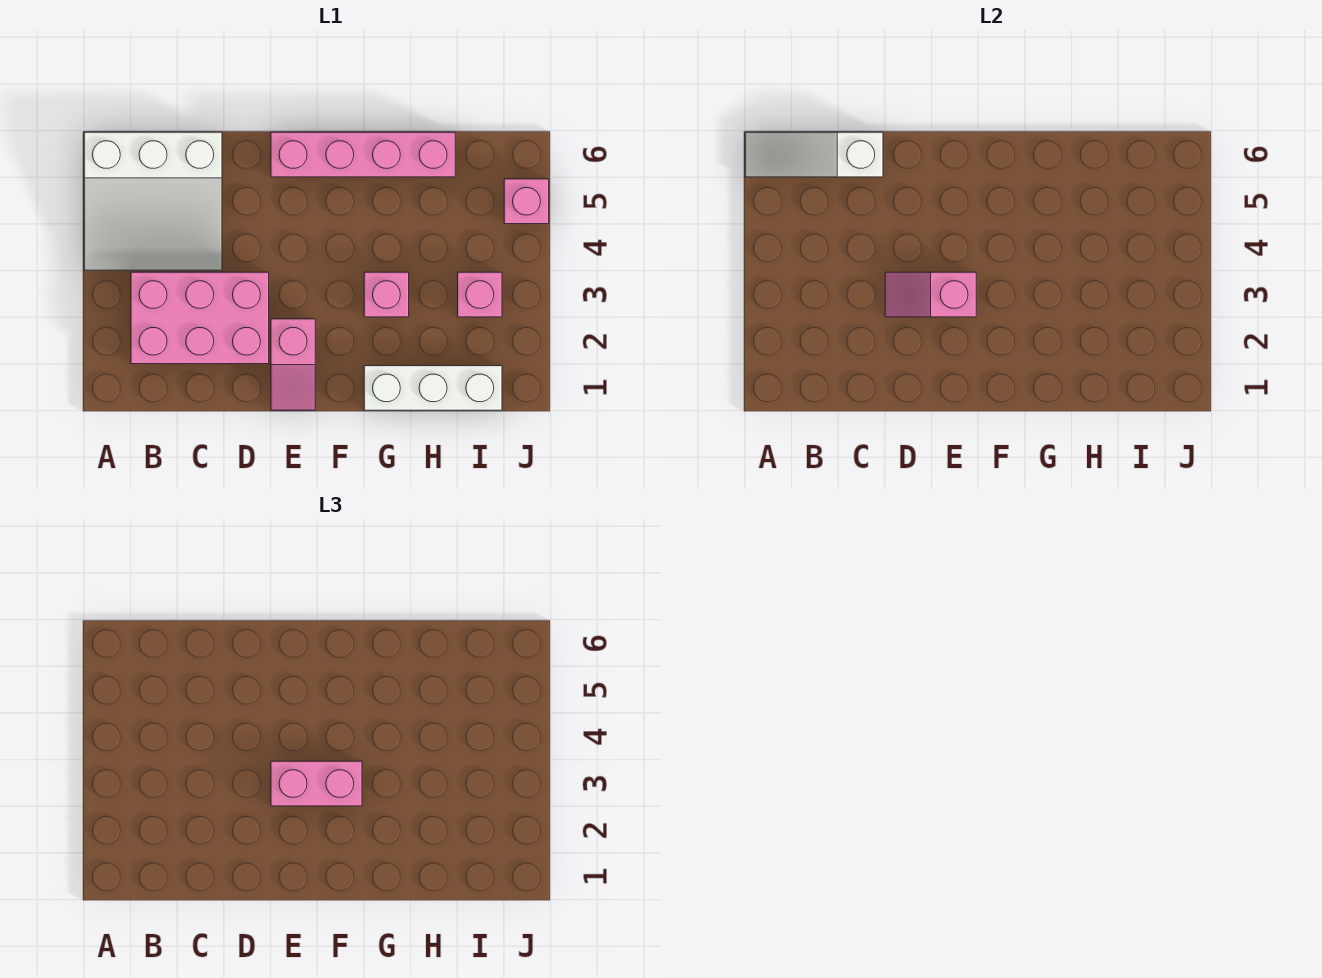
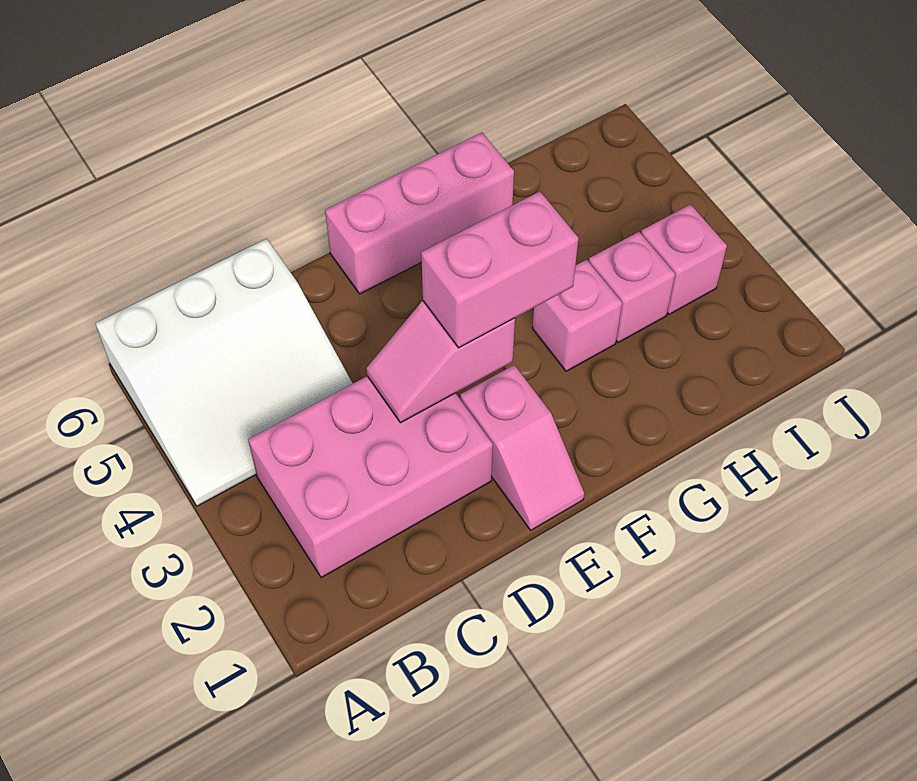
white slope A6:C6 level 2 top C -> none
pink brick E6:H6 level 1 -> pink brick E6:G6 level 1
white brick G1:I1 level 1 -> none
pink brick J5 level 1 -> pink brick H3 level 1

